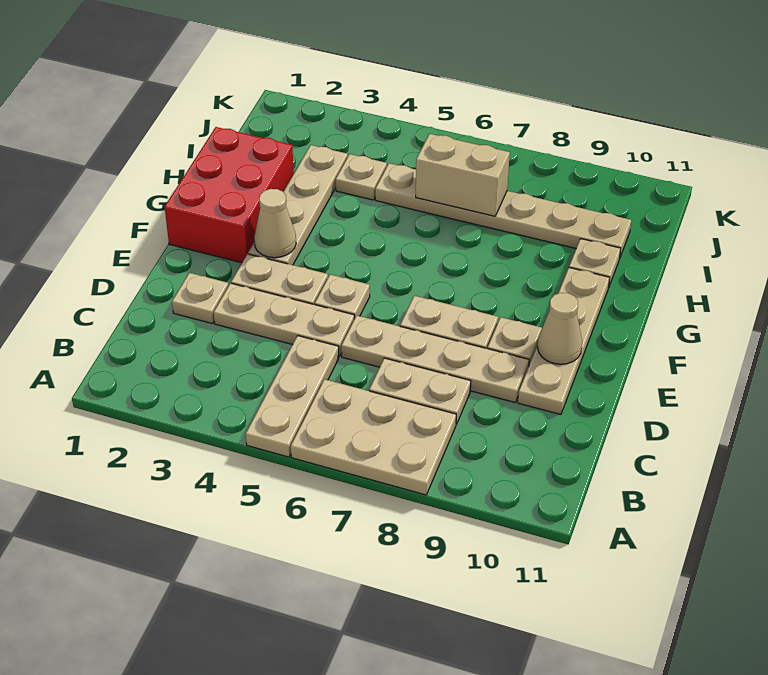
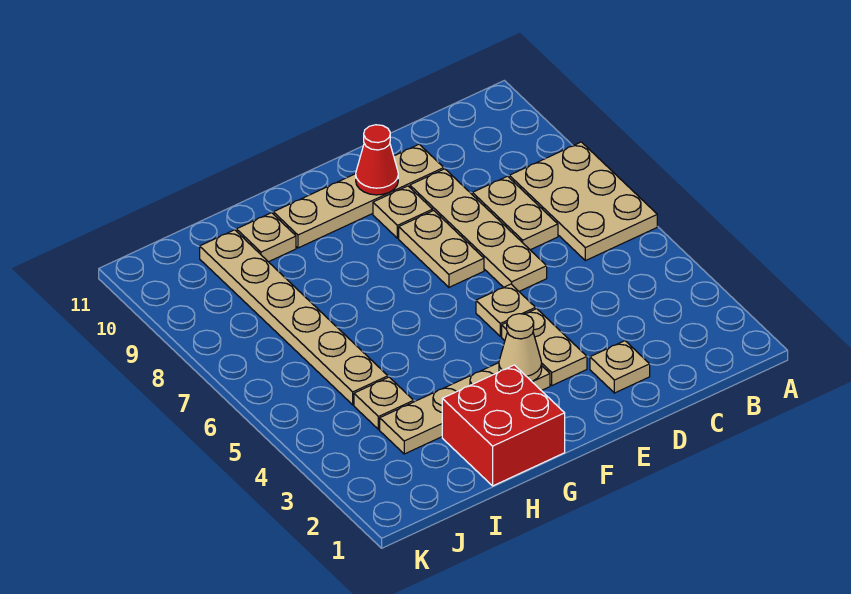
tan plate A5:C5 level 1 -> none
tan plate D3:D5 level 1 -> none
tan cone E10 level 2 -> red cone E10 level 2
red brick F1:H2 level 1 -> red brick G1:H2 level 1
tan brick I6:I7 level 2 -> none

